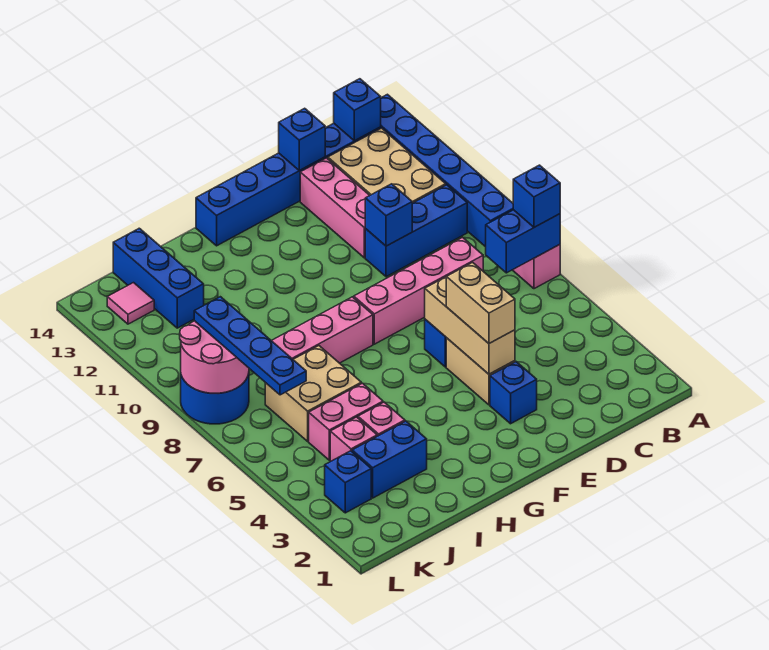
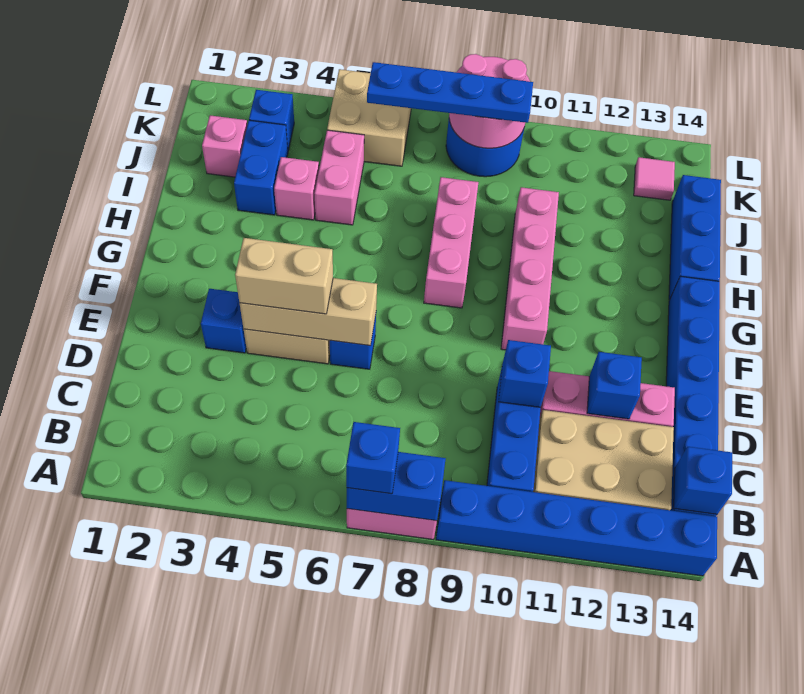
blue brick A7:B7 level 2 -> blue brick A7:A8 level 2
pink brick C8:F8 level 1 -> pink brick F10:I10 level 1
blue brick D14 level 2 -> blue brick D12 level 2
tan brick I6:J7 level 1 -> tan brick K5:L6 level 1
pink brick J4 level 1 -> pink brick J2 level 1
blue brick J12:J14 level 1 -> blue brick H14:J14 level 1

